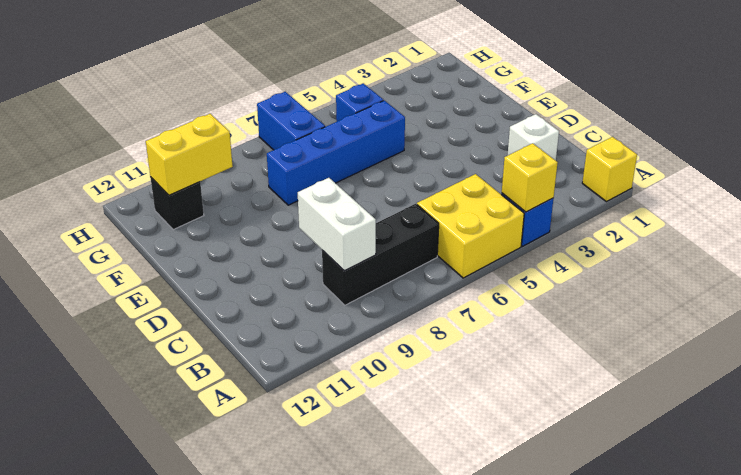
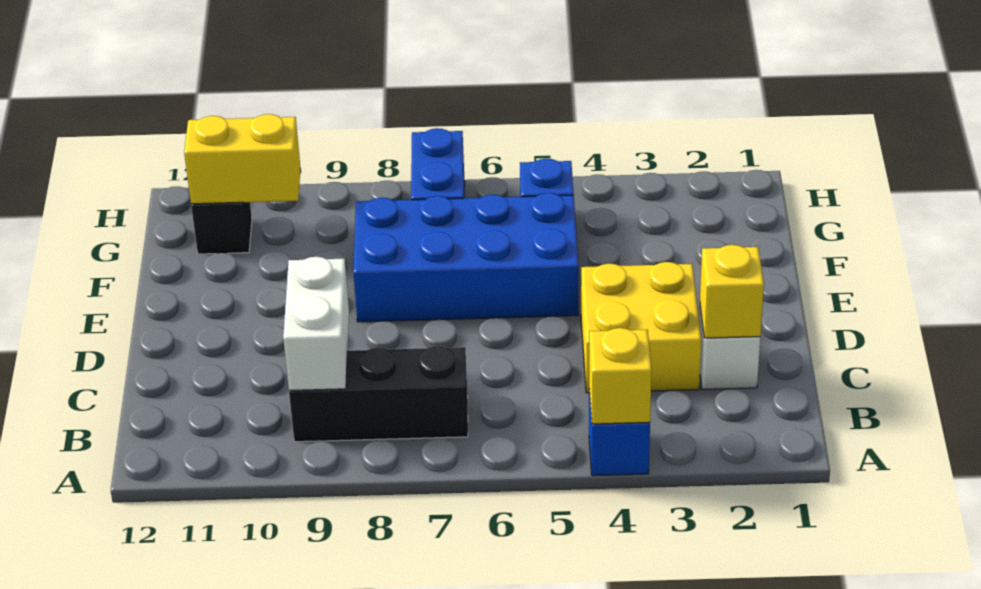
yellow brick A1 level 1 -> yellow brick C2 level 2
yellow brick A5:B6 level 1 -> yellow brick C3:D4 level 1
blue brick F5:F8 level 1 -> blue brick E5:F8 level 1

